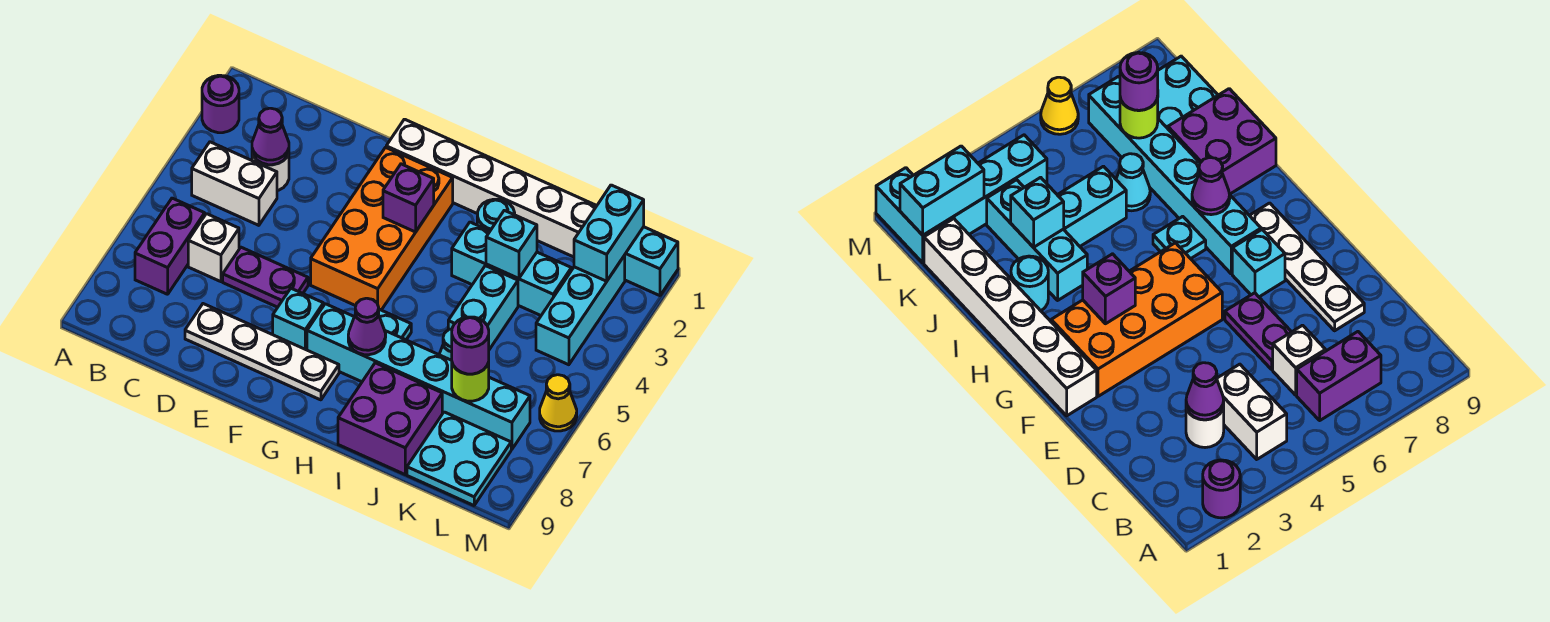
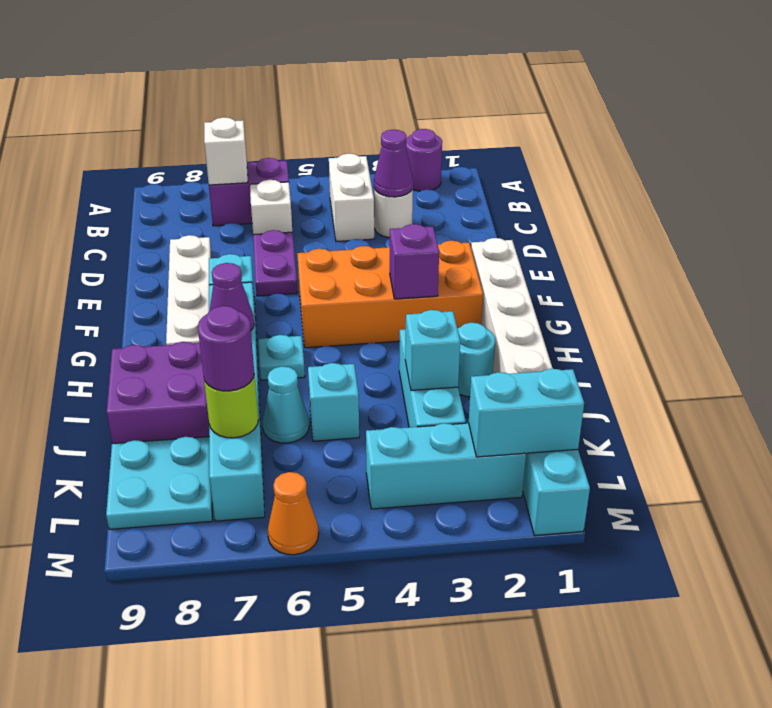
none -> white brick B7 level 2
cyan brick J4:J5 level 1 -> cyan brick J5 level 1
yellow cone M6 level 1 -> orange cone M6 level 1

